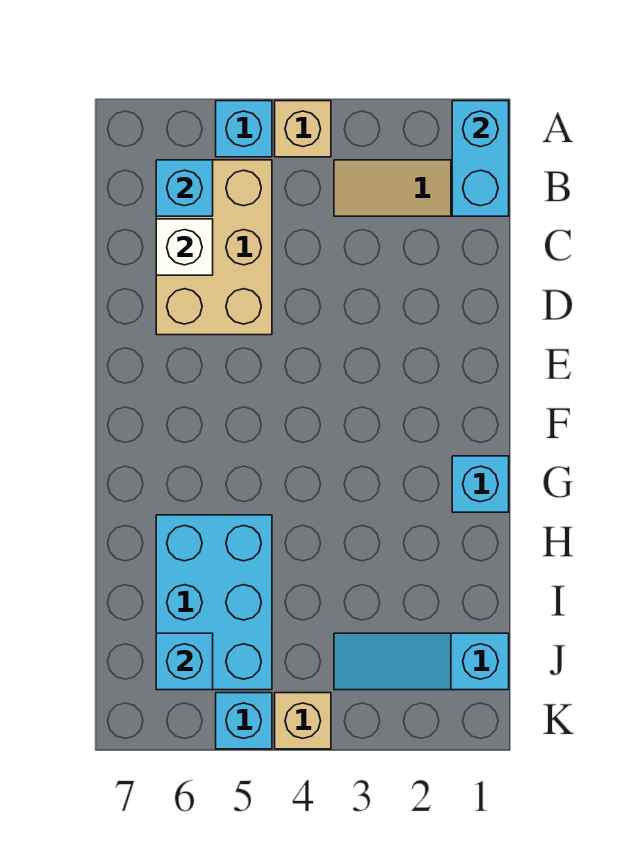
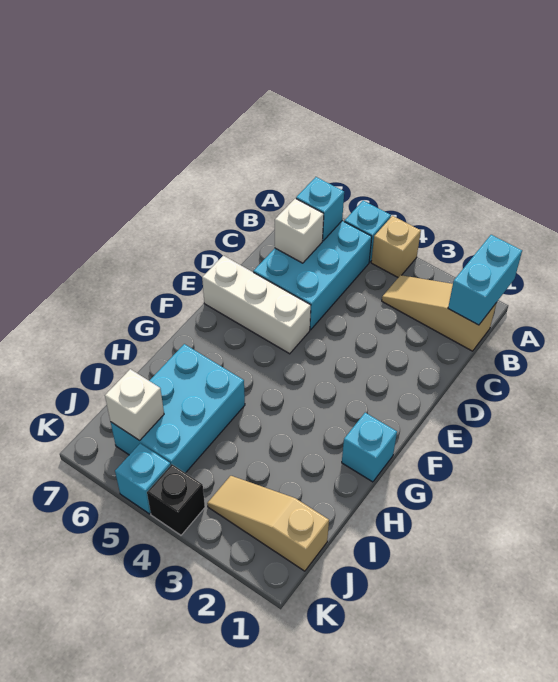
tan brick B5:D6 level 1 -> cyan brick B5:D6 level 1
none -> white brick E5:E7 level 1
cyan slope J1:J3 level 1 top 1 -> tan slope J1:J3 level 1 top 1
cyan brick J6 level 2 -> white brick J6 level 2
tan brick K4 level 1 -> black brick K4 level 1

